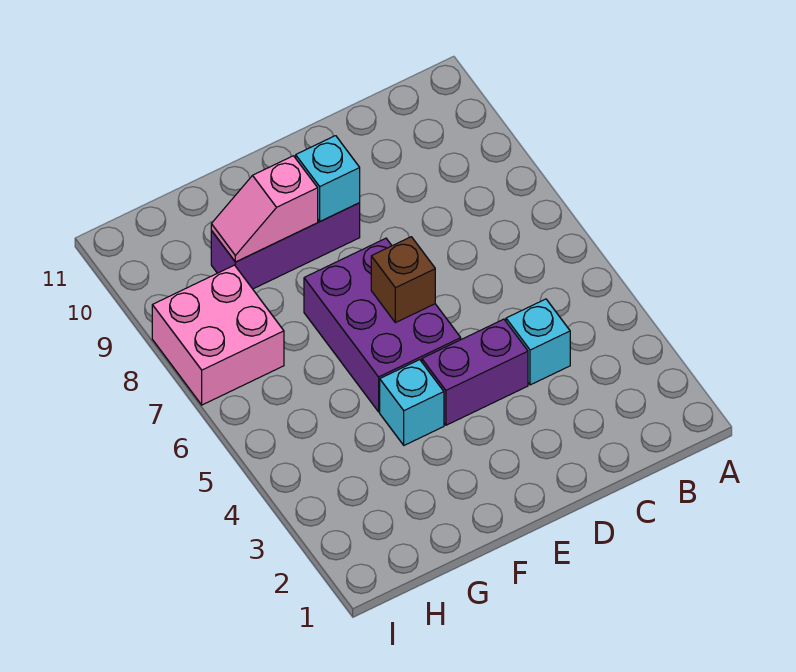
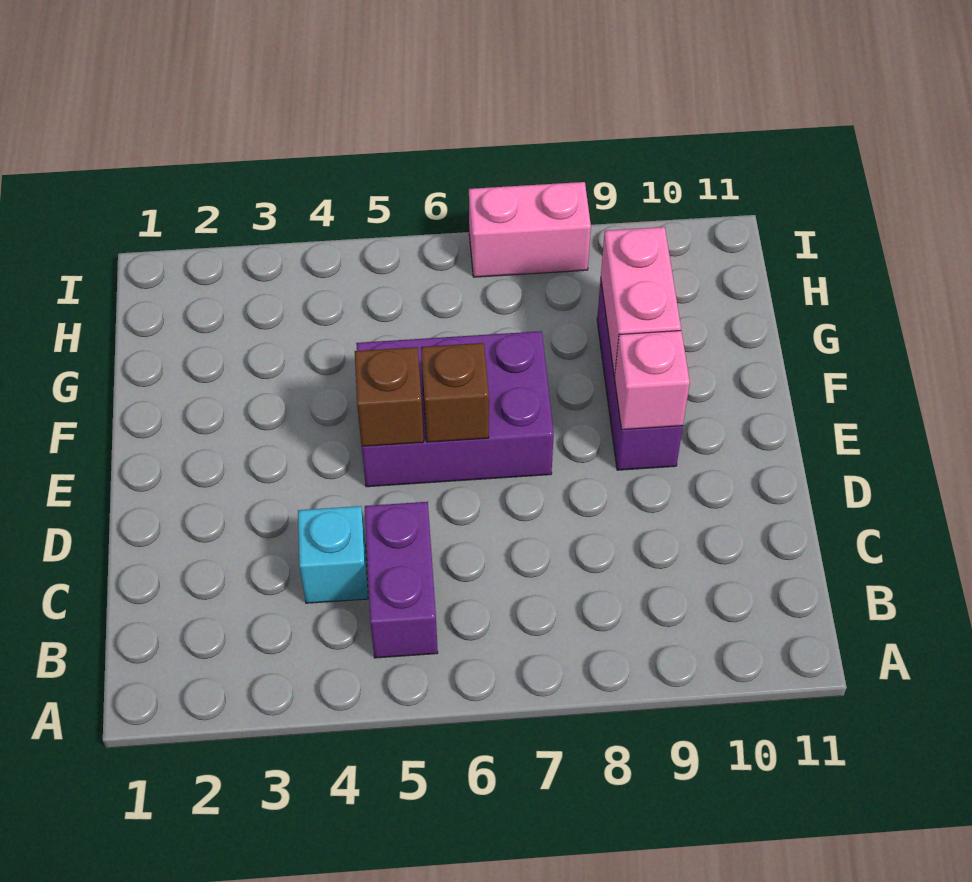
purple brick D4:E4 level 1 -> purple brick B5:C5 level 1
none -> brown brick E5 level 2
cyan brick E9 level 2 -> pink brick E9 level 2
cyan brick F4 level 1 -> none
pink slope F9:G9 level 2 top F -> pink brick F9:G9 level 2
pink brick H7:I8 level 1 -> pink brick I7:I8 level 1

